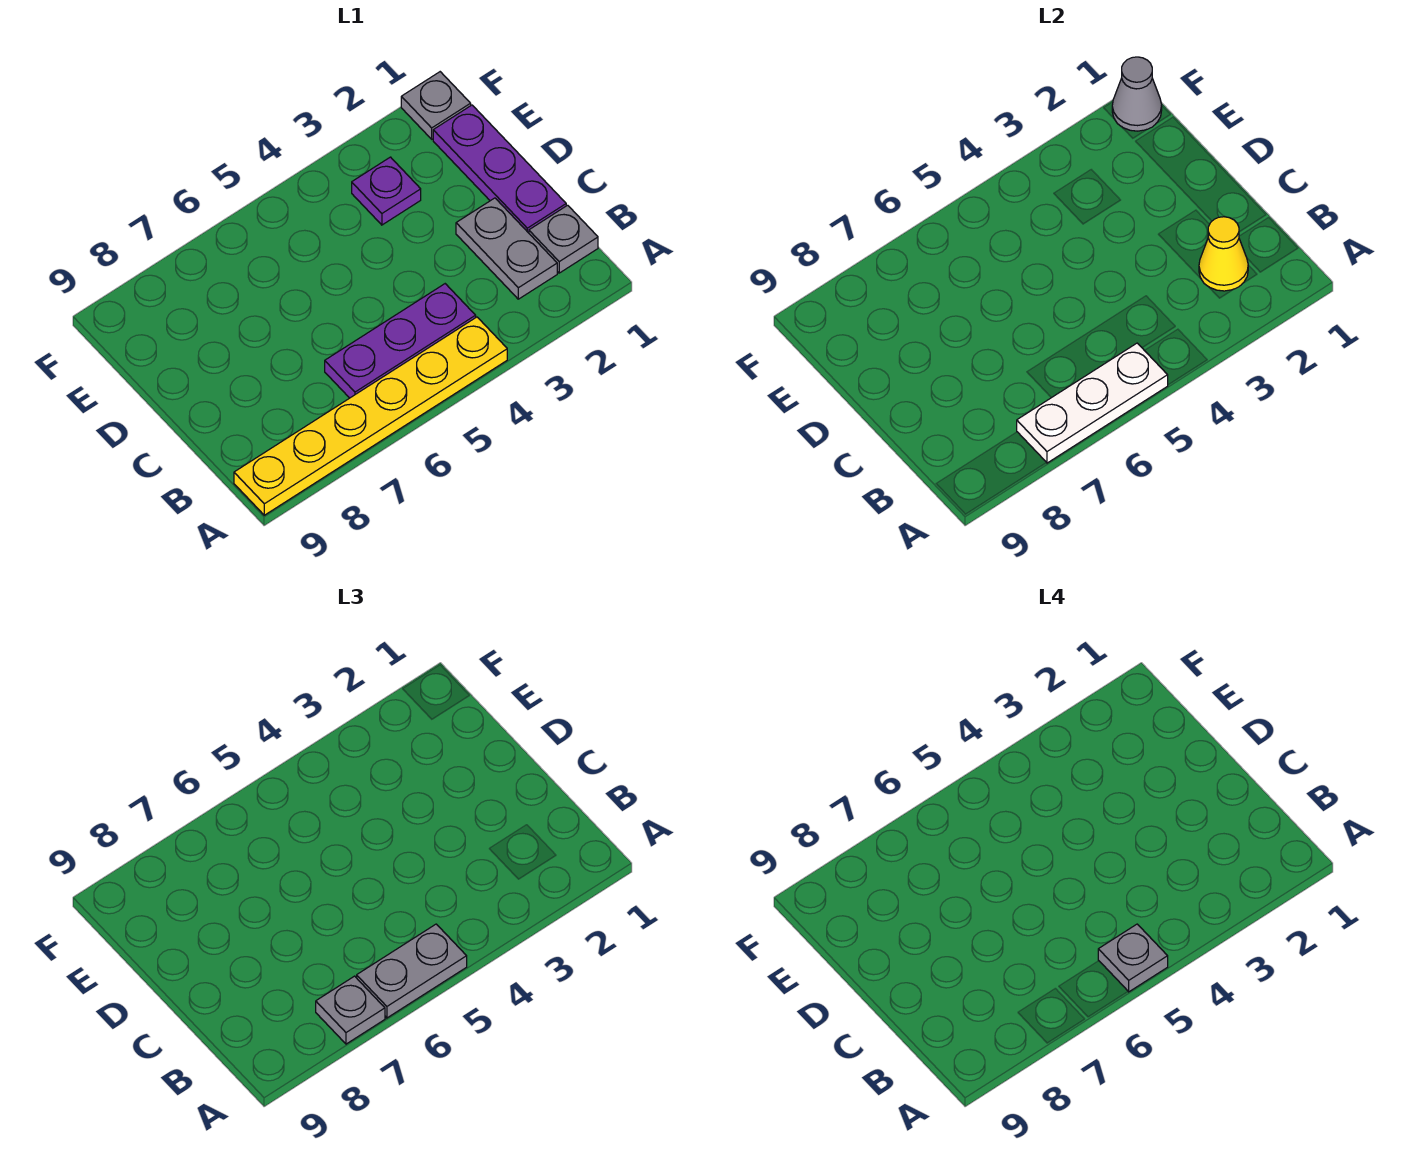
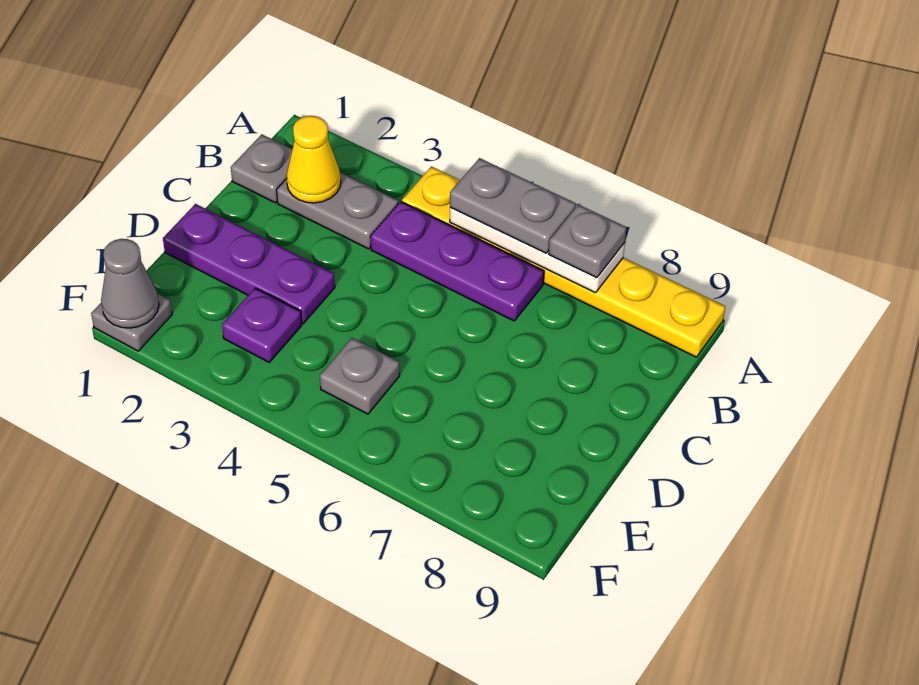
grey plate A5 level 4 -> grey plate E5 level 1
grey plate B2:C2 level 1 -> grey plate B2:B3 level 1
purple plate C1:E1 level 1 -> purple plate D1:D3 level 1

